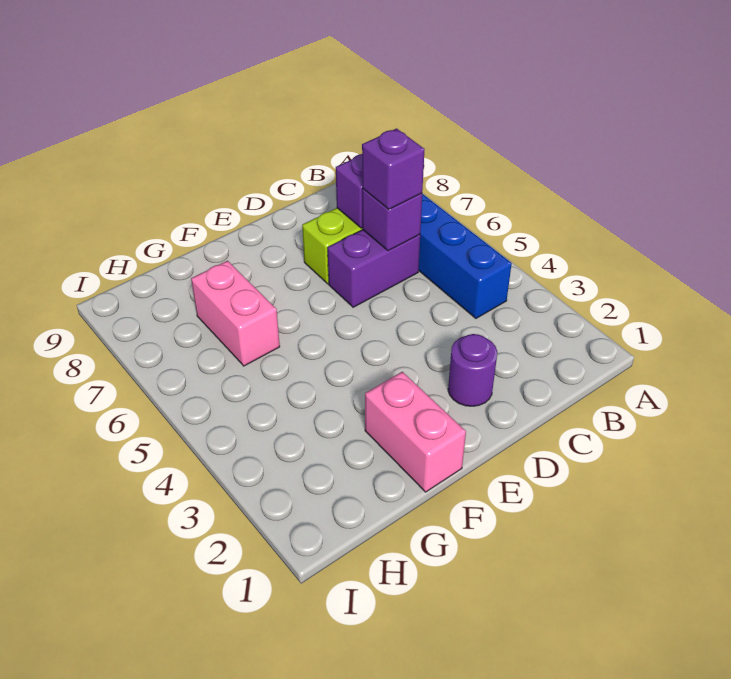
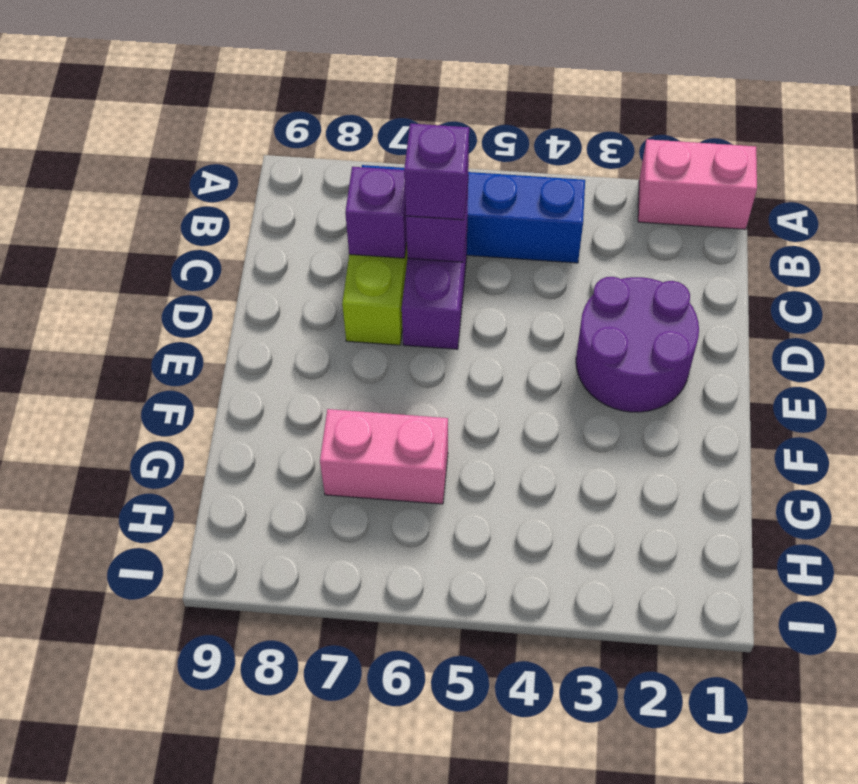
purple round brick D2 level 1 -> purple round brick D2:E3 level 1
pink brick F1:F2 level 1 -> pink brick A1:A2 level 1

